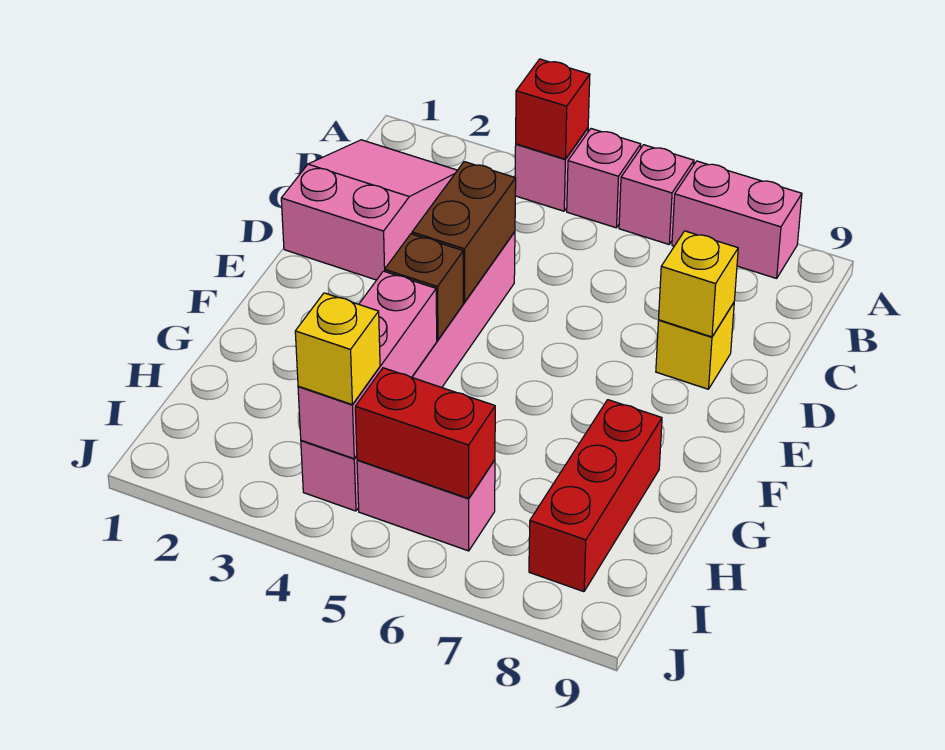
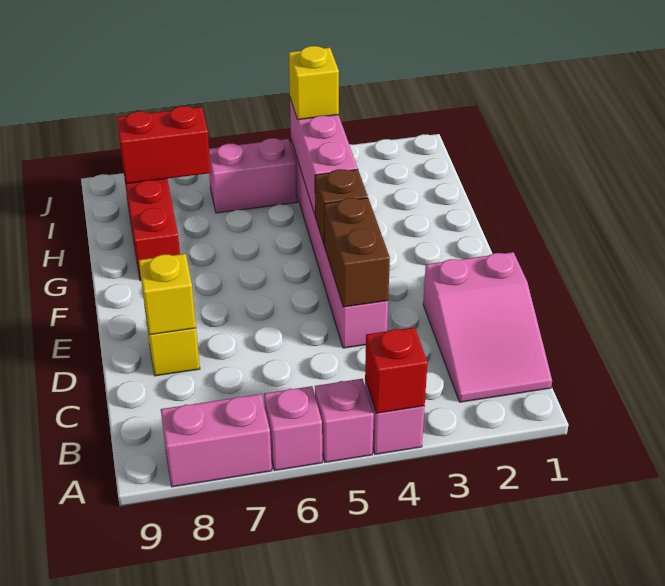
red brick I5:I6 level 2 -> red brick I7:I8 level 2

